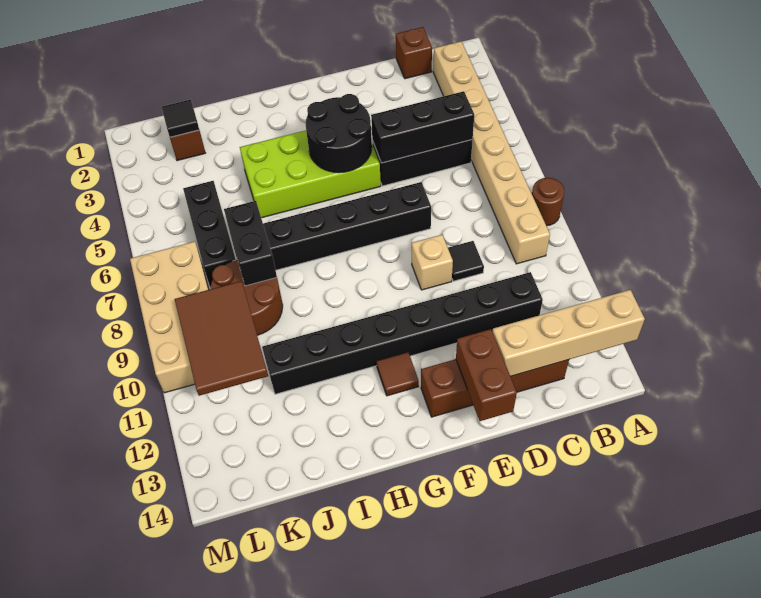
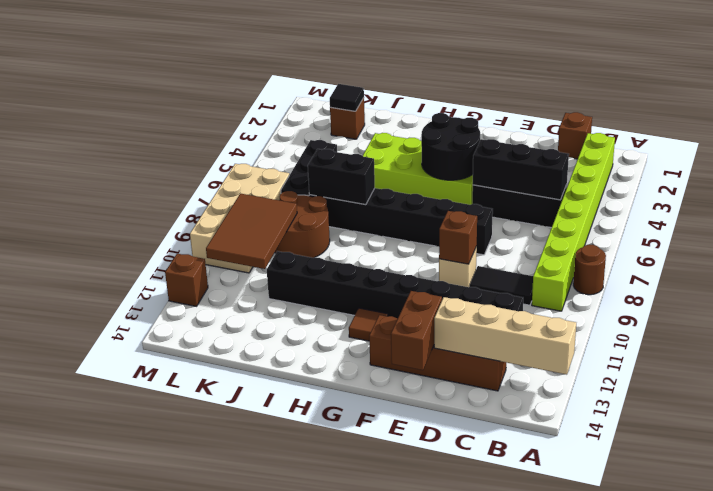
tan brick B2:B9 level 1 -> lime brick B2:B9 level 1
black tile D9 level 1 -> black tile C9:D9 level 1
none -> brown brick E9 level 2
black brick J7:J8 level 2 -> black brick I7:J7 level 2
none -> brown brick M12 level 1

